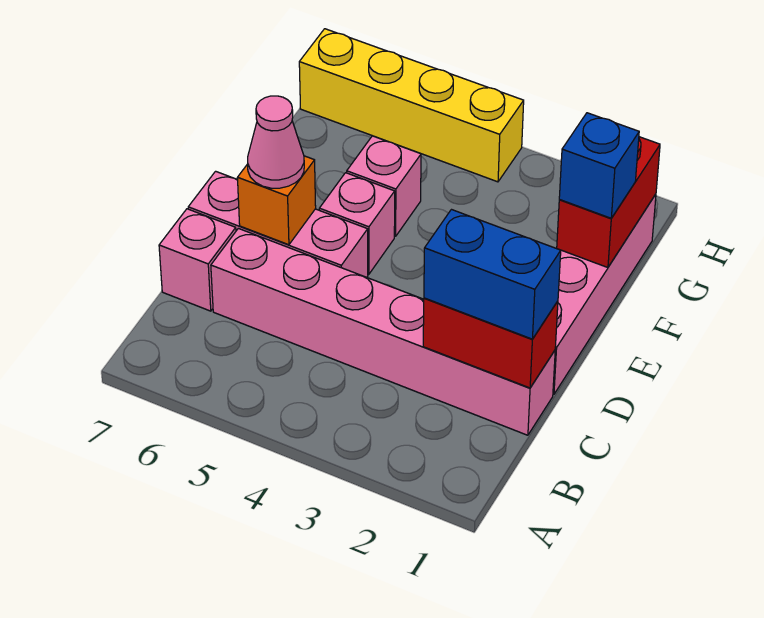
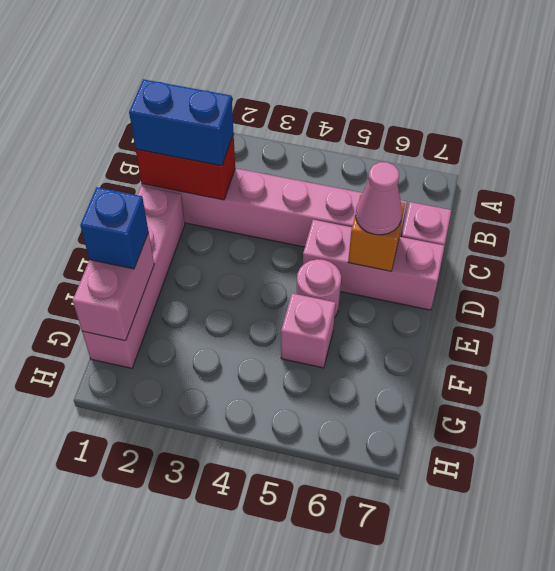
pink brick E5 level 1 -> pink round brick E5 level 1
red brick F1:G1 level 2 -> pink brick F1:G1 level 2
yellow brick H4:H7 level 1 -> none

